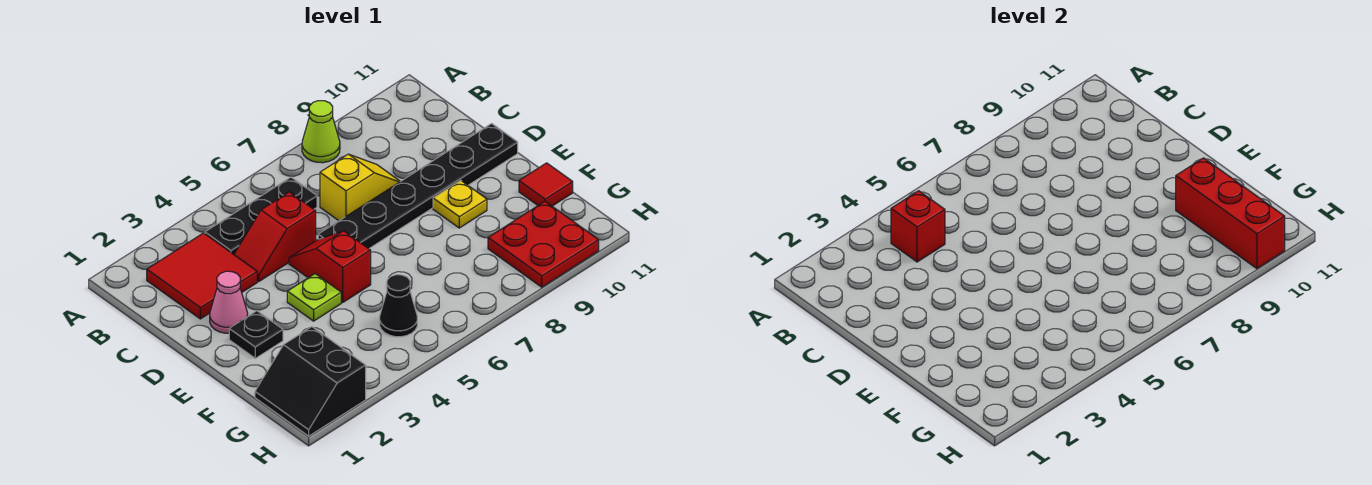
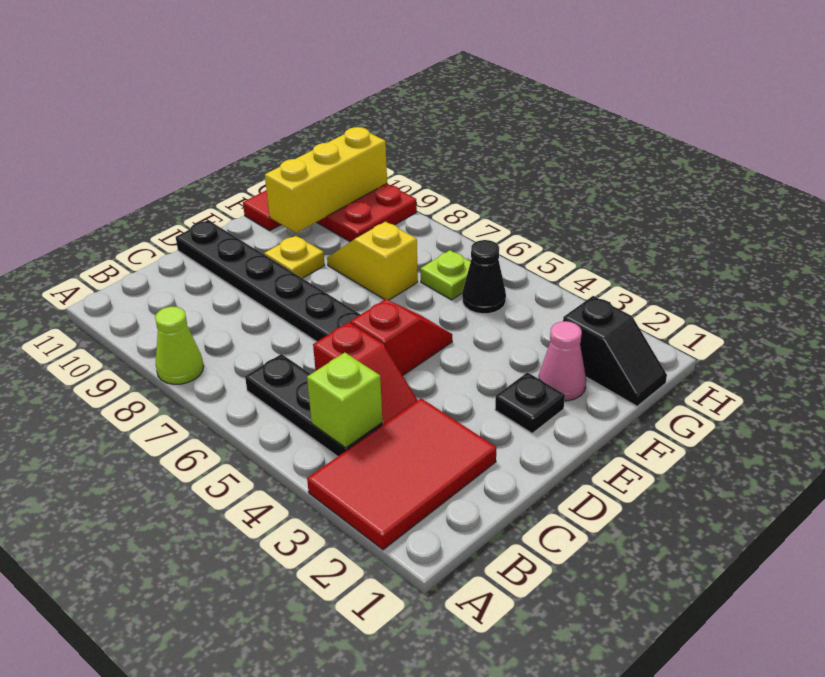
red tile B2:C3 level 1 -> red tile A2:C3 level 1
red brick B4 level 2 -> lime brick B4 level 2
yellow slope C7:C8 level 1 top 7 -> yellow slope F7:F8 level 1 top 7
pink cone D2 level 1 -> pink cone F2 level 1
red slope D5:E5 level 1 top E -> red slope D5:E5 level 1 top D
lime plate E4 level 1 -> lime plate G6 level 1
red brick F10:H10 level 2 -> yellow brick F10:H10 level 2
black slope G1:H2 level 1 top 2 -> black slope G1:G2 level 1 top 2

